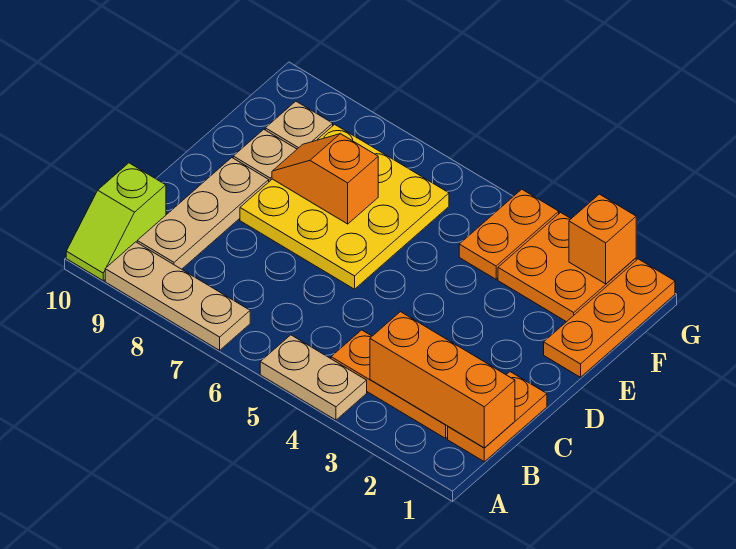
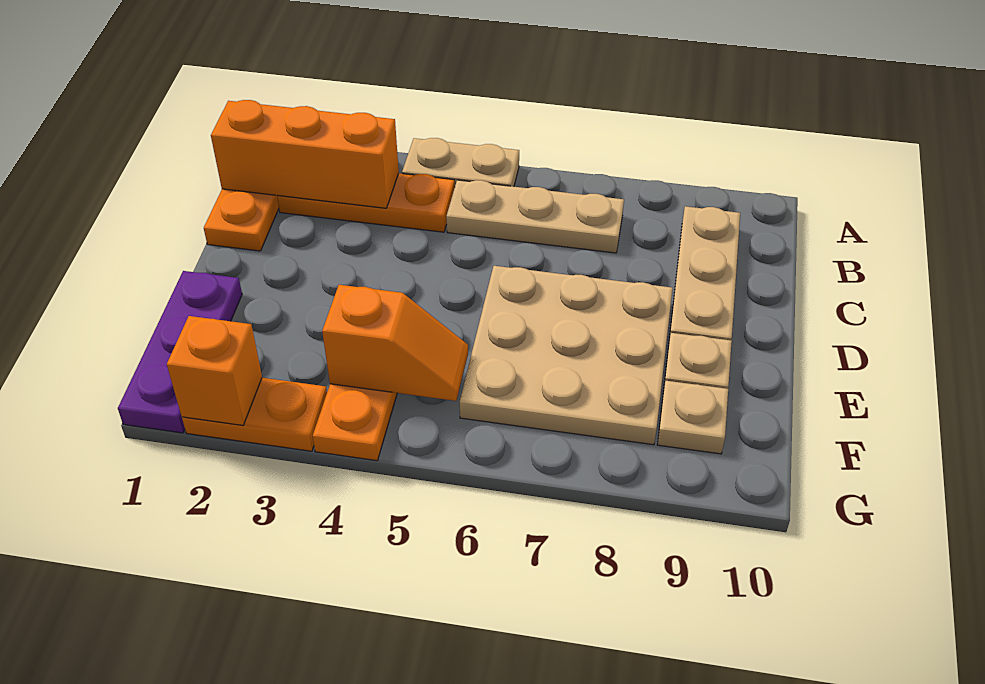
tan plate A7:A9 level 1 -> tan plate B5:B7 level 1
lime slope A10:B10 level 1 top B -> none
yellow plate D6:F8 level 1 -> tan plate D6:F8 level 1
orange plate E1:G1 level 1 -> purple plate E1:G1 level 1
orange slope E7:E8 level 2 top 7 -> orange slope F4:F5 level 2 top 4
orange plate F2:G3 level 1 -> orange plate G2:G3 level 1

